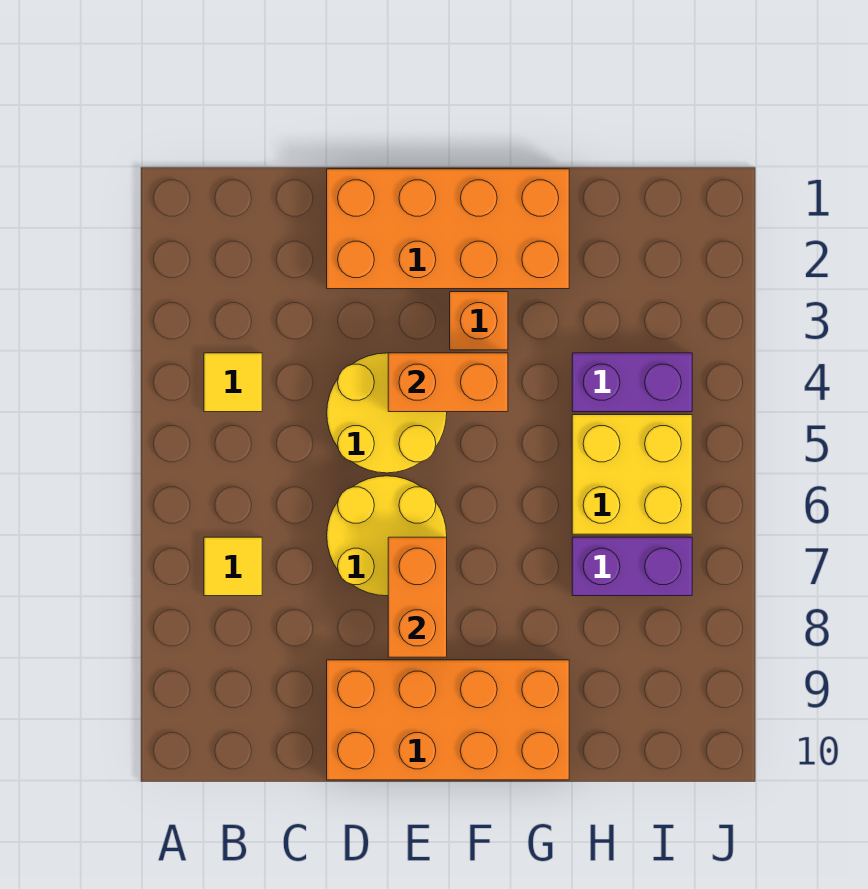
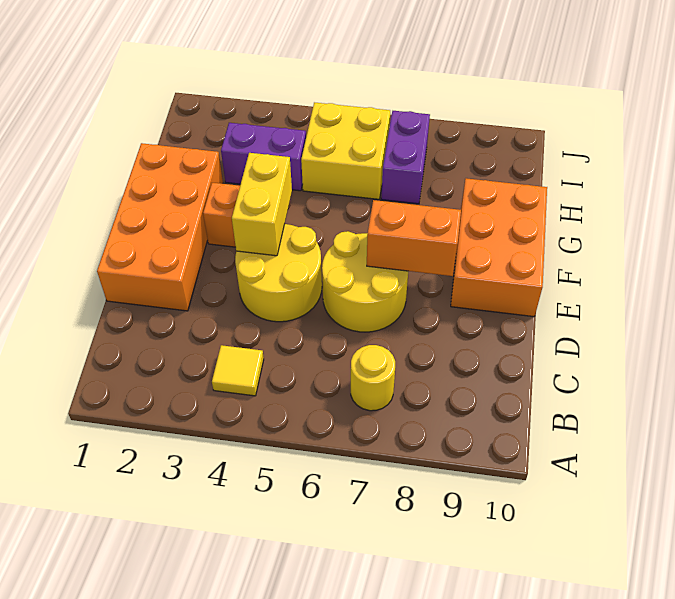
yellow tile B7 level 1 -> yellow round brick B7 level 1
orange brick D9:G10 level 1 -> orange brick E9:G10 level 1
orange brick E4:F4 level 2 -> yellow brick E4:F4 level 2
purple brick H4:I4 level 1 -> purple brick H3:H4 level 1

